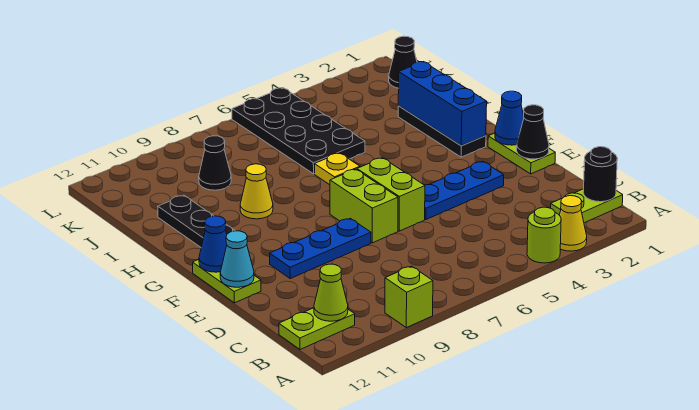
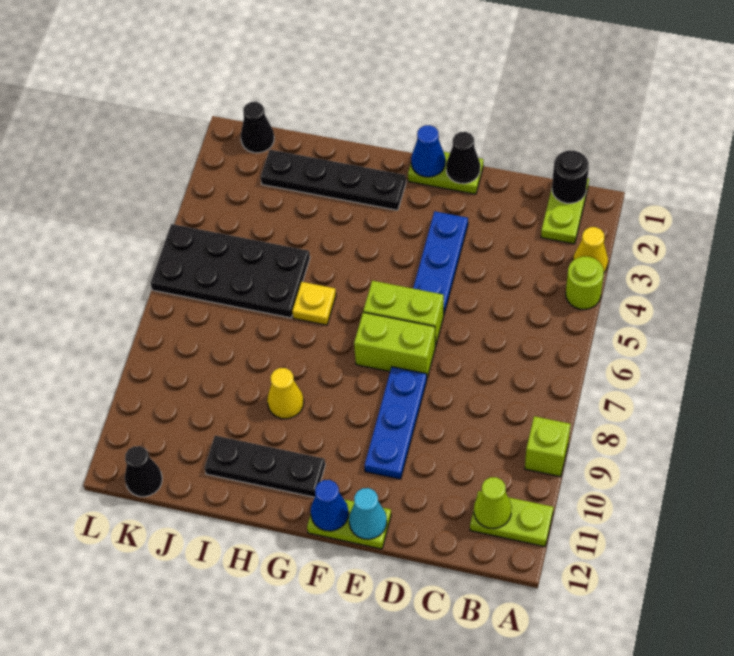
lime plate B11:B12 level 1 -> lime plate A11:B11 level 1
black plate G2:I2 level 1 -> black plate G2:J2 level 1
blue brick G2:I2 level 2 -> none
black cone J9 level 1 -> black cone K12 level 1

